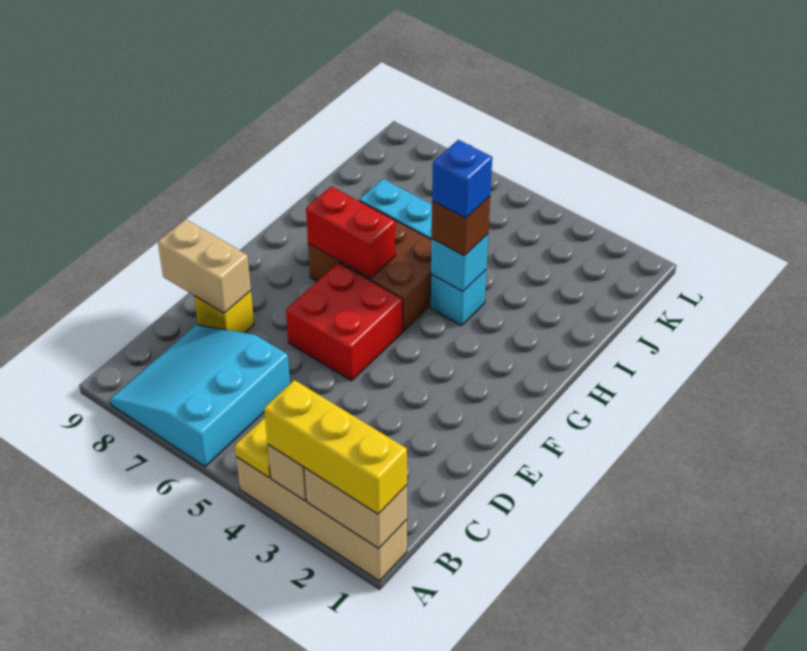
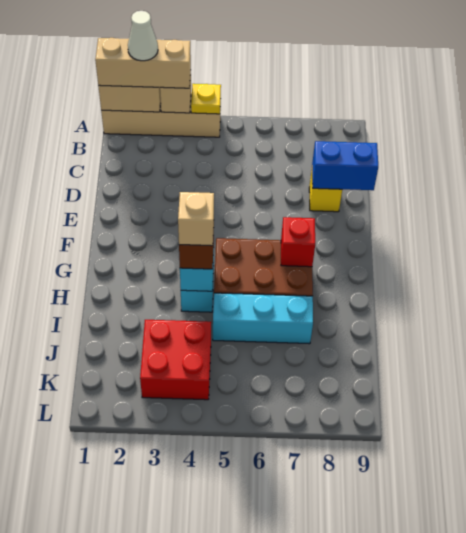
yellow brick A1:A3 level 3 -> tan brick A1:A3 level 3
none -> white cone A2 level 4
cyan slope A6:C8 level 1 top 6 -> none
tan brick D8:D9 level 2 -> blue brick D8:D9 level 2
red brick E5:F6 level 1 -> red brick J3:K4 level 1
red brick G6:G7 level 2 -> red brick G7 level 2
blue brick H4 level 4 -> tan brick H4 level 4

